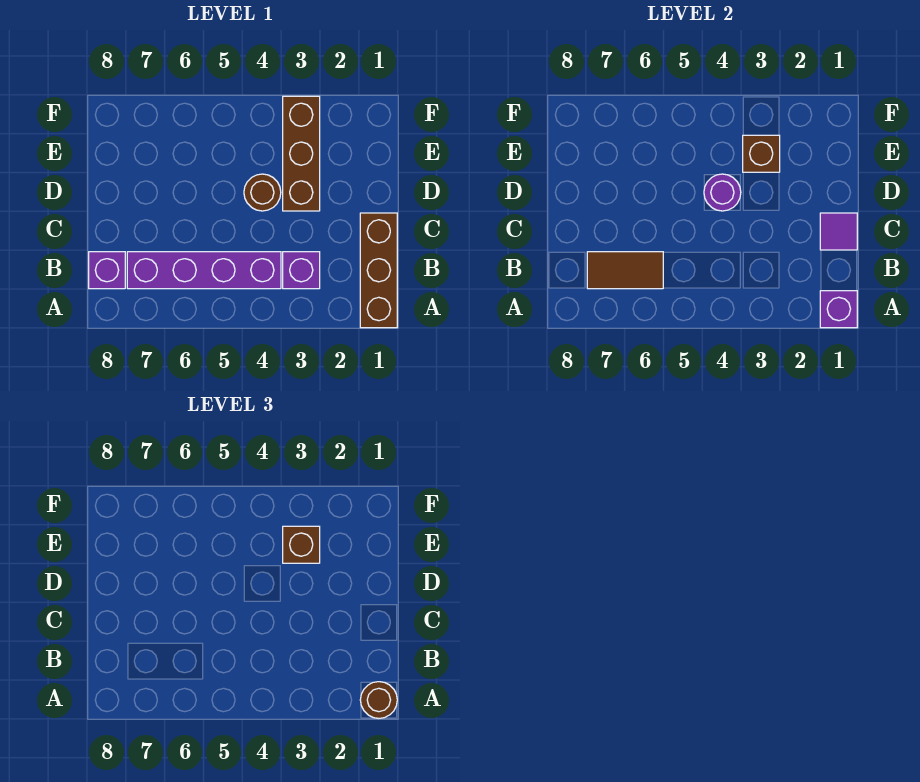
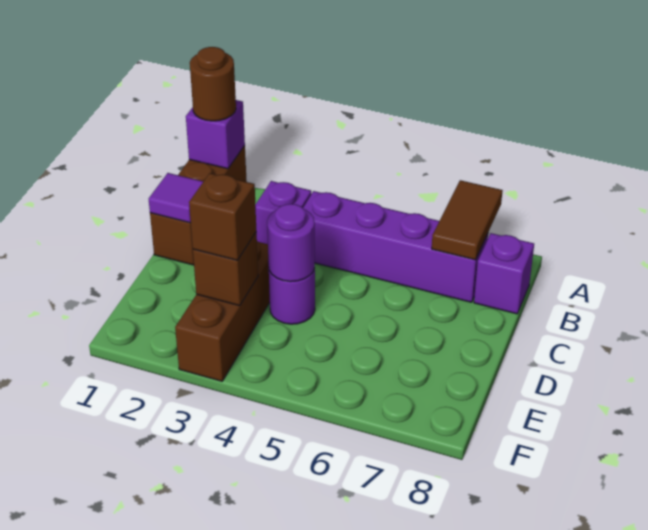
brown tile B6:B7 level 2 -> brown tile A7:B7 level 2
brown round brick D4 level 1 -> purple round brick D4 level 1

